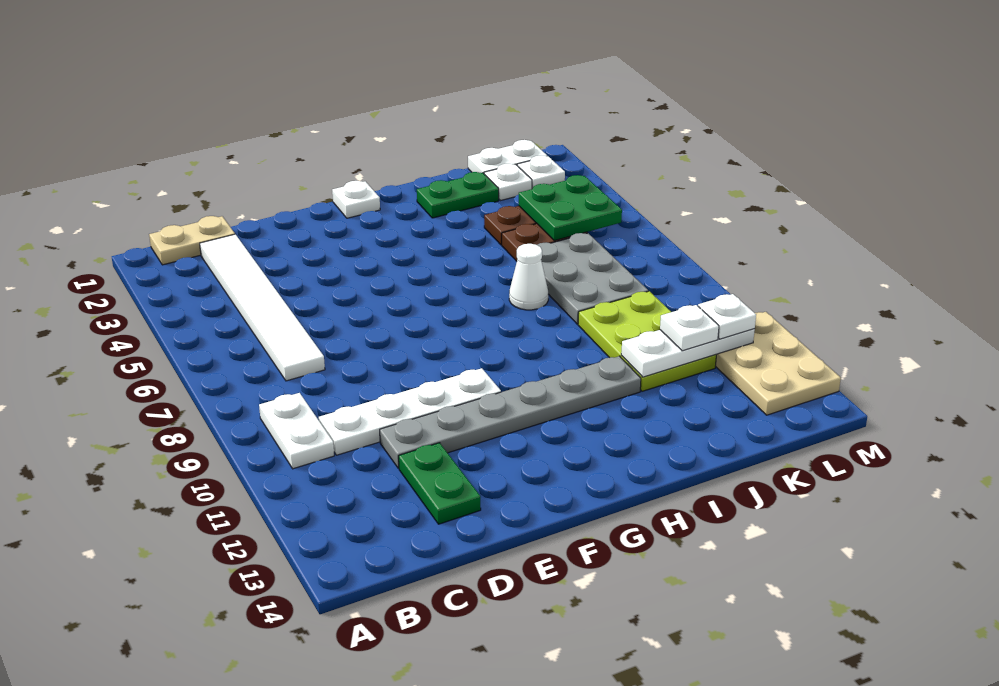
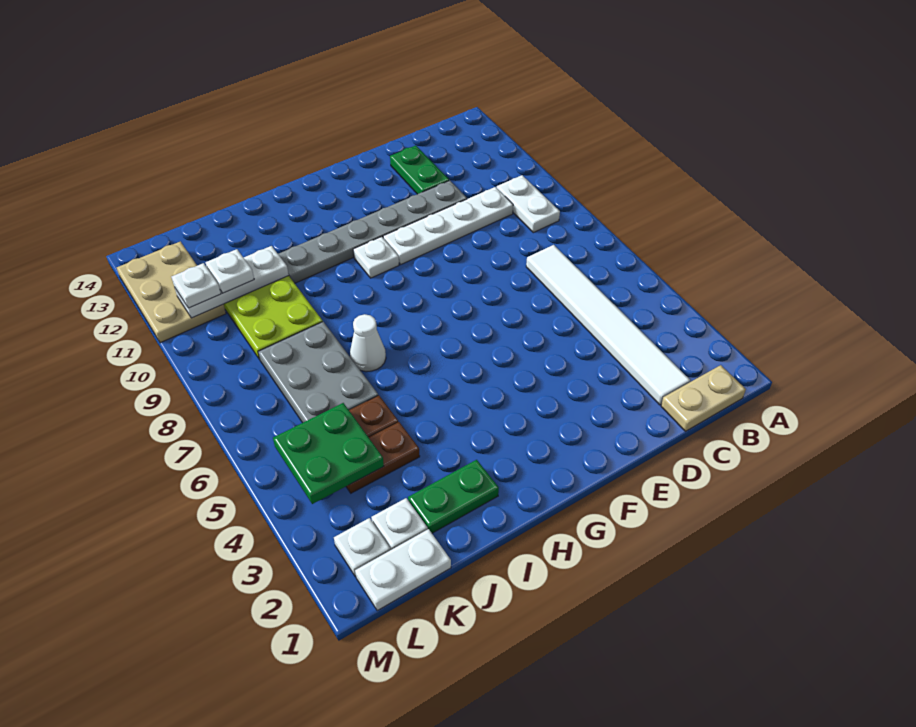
white plate G1 level 1 -> white plate G10 level 1

